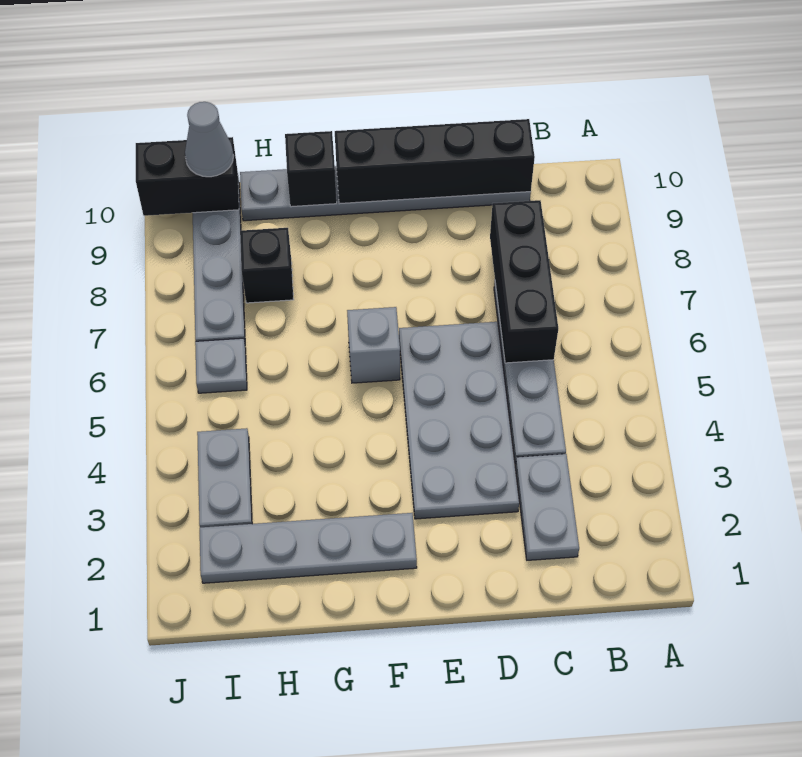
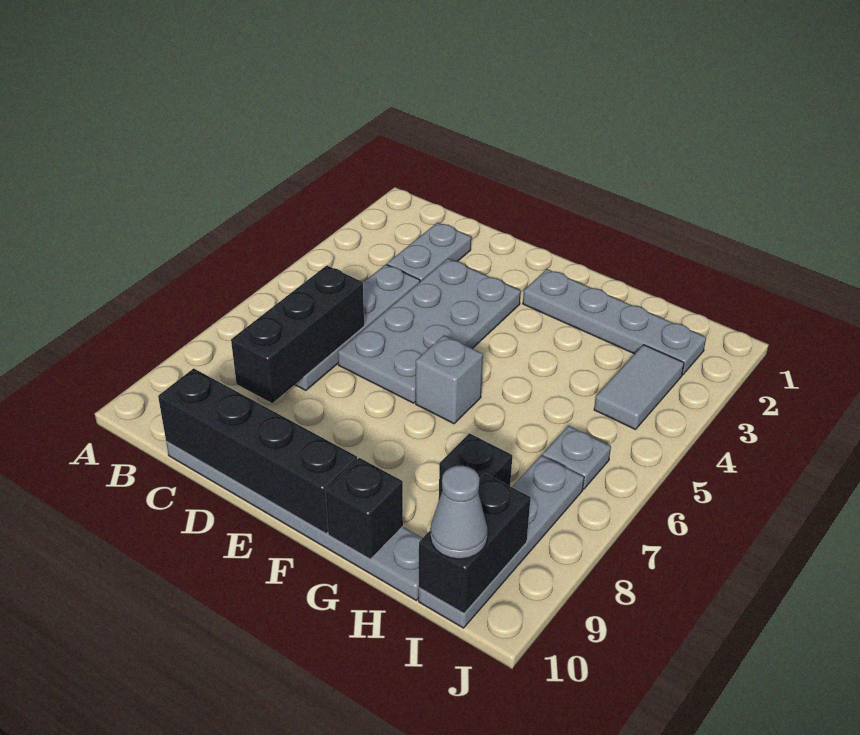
grey plate I3:I4 level 1 -> grey tile I3:I4 level 1
black brick I10:J10 level 2 -> black brick I9:I10 level 2

